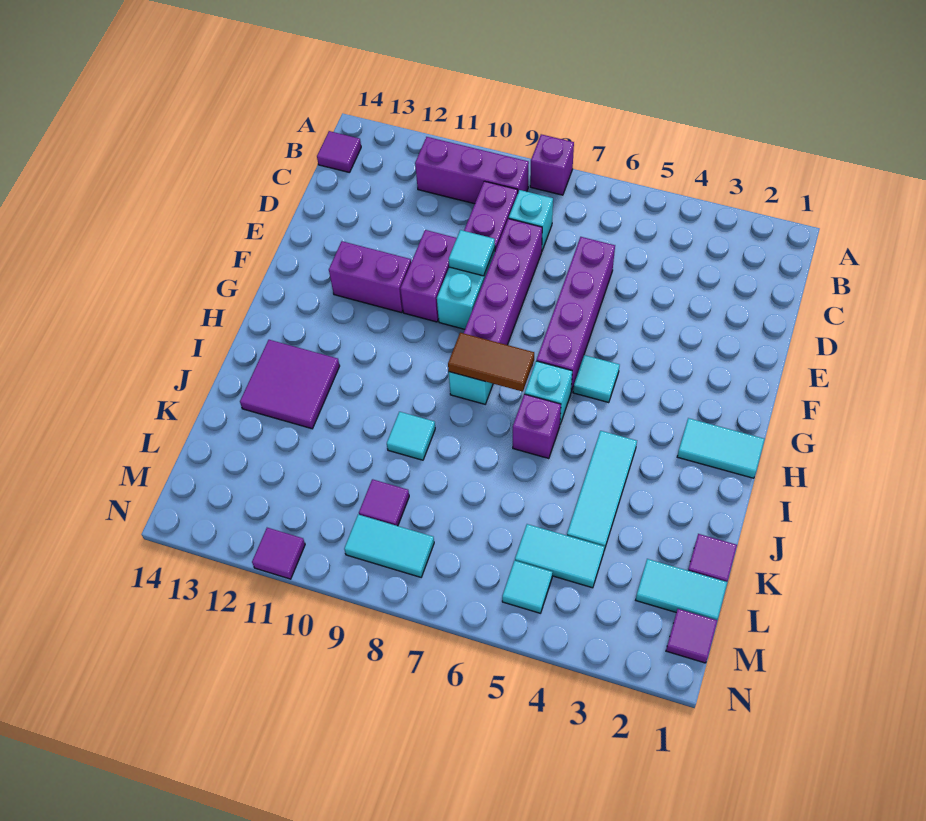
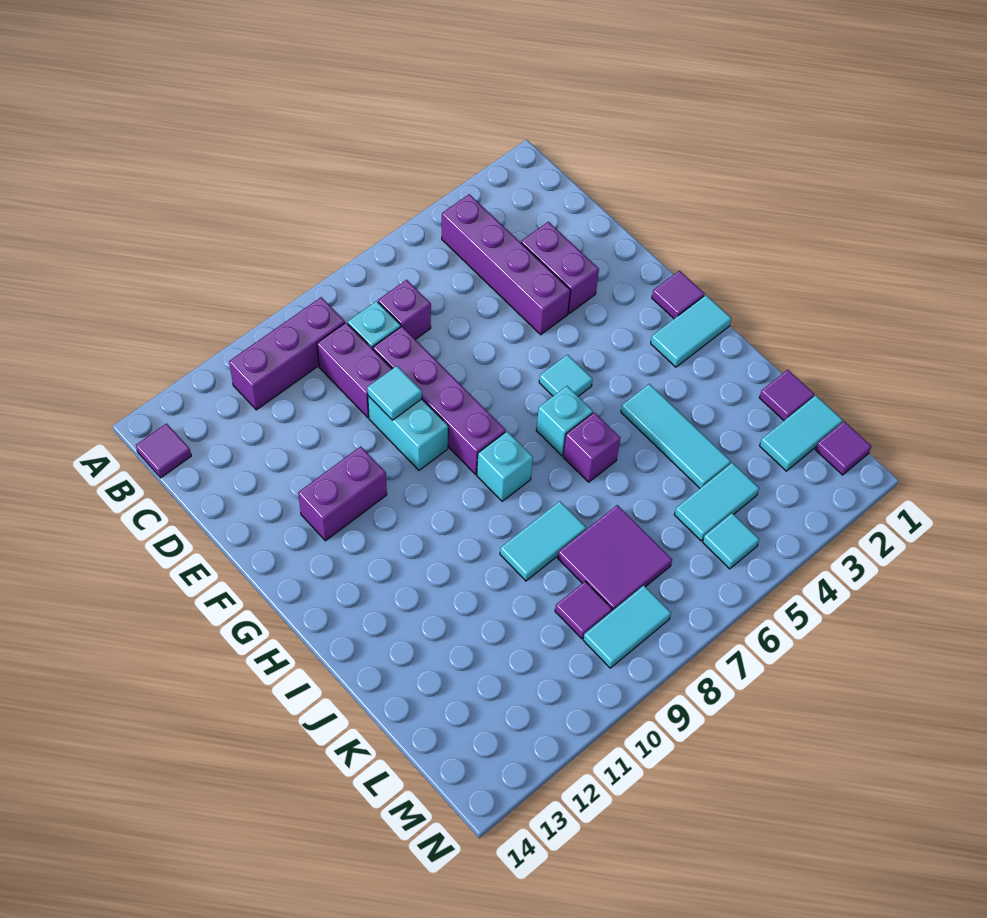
purple brick A8 level 1 -> purple brick C7 level 1
purple brick D6:G6 level 1 -> purple brick B4:E4 level 1
purple brick E10:F10 level 1 -> purple brick D3:E3 level 1
brown tile H7:H8 level 2 -> none
purple tile I12:J13 level 1 -> purple tile K7:L8 level 1
cyan tile J9 level 1 -> cyan tile J8:J9 level 1
purple tile N11 level 1 -> purple tile G1 level 1

